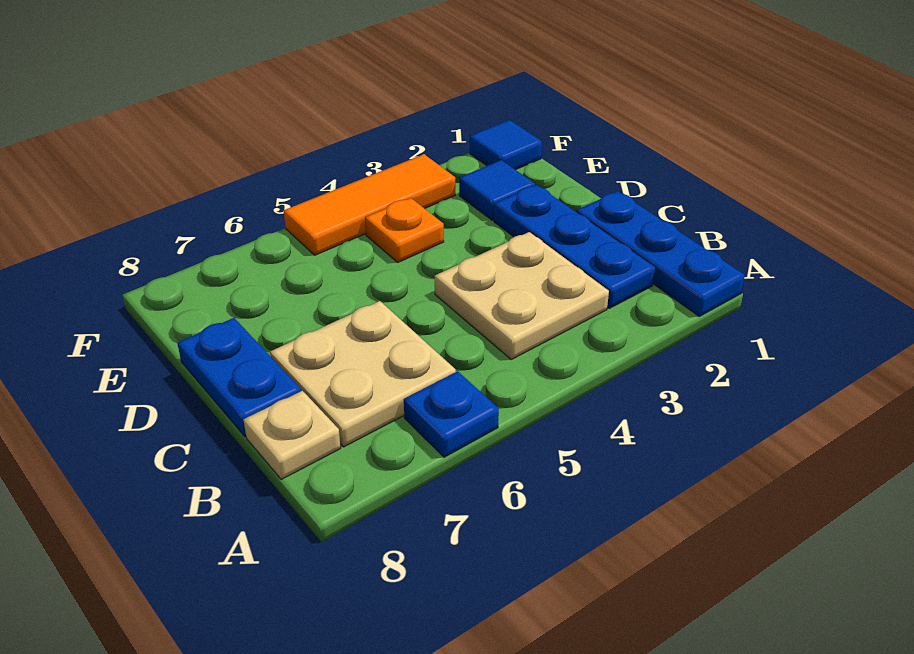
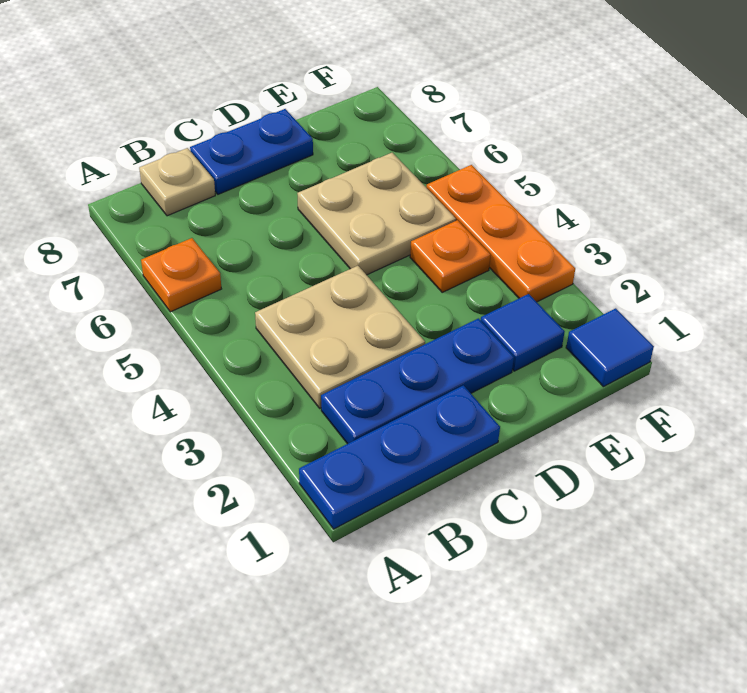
blue plate A6 level 1 -> orange plate A6 level 1
tan plate B6:C7 level 1 -> tan plate D5:E6 level 1
orange tile F3:F5 level 1 -> orange plate F3:F5 level 1

